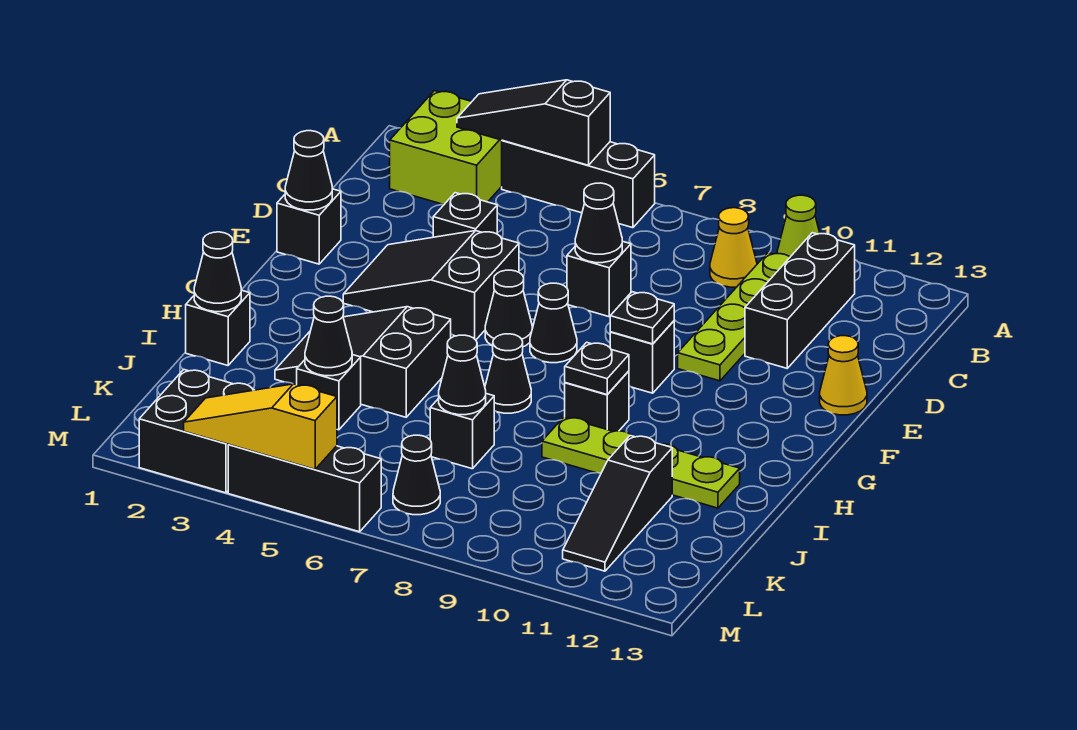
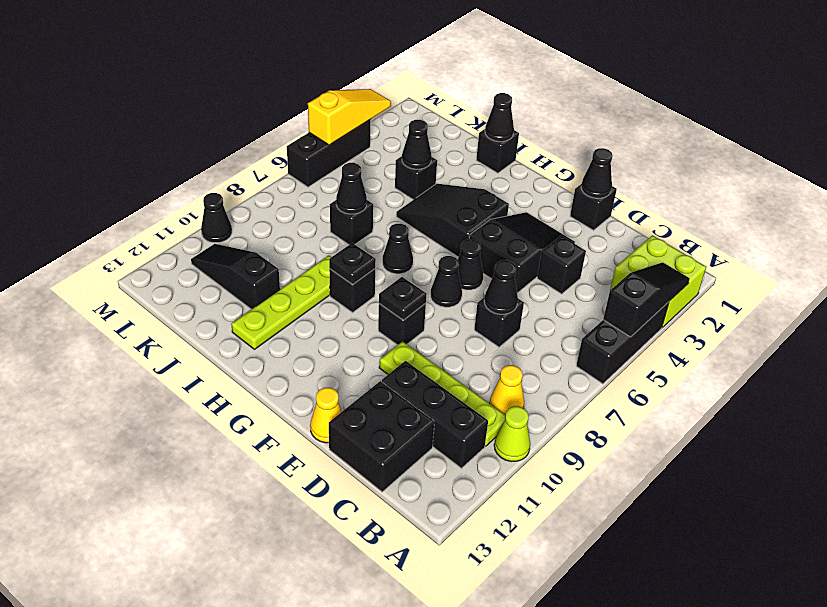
black slope H3:I5 level 1 top 5 -> black slope G4:I5 level 1 top G
black brick L2:M3 level 1 -> black brick C12:D13 level 1
black cone L7 level 1 -> black cone M10 level 1

